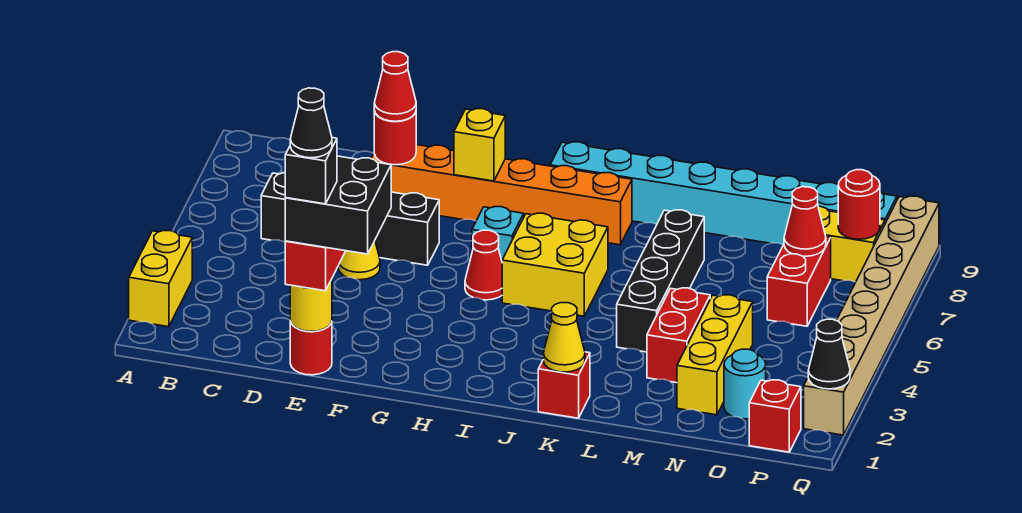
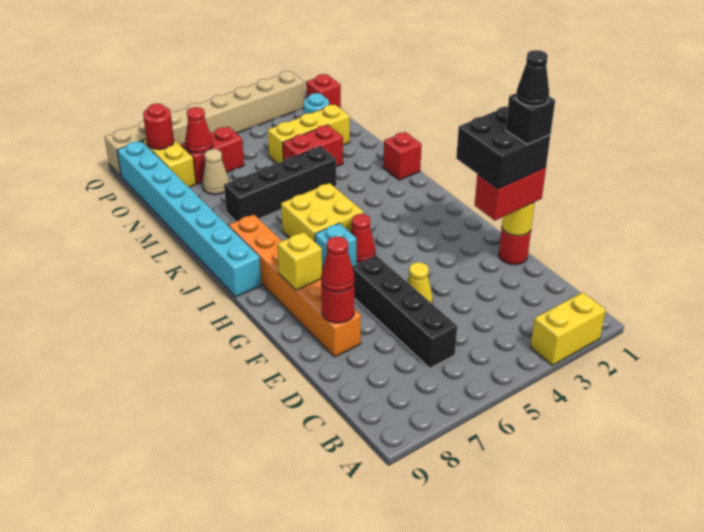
yellow cone K1 level 2 -> none
none -> tan cone N7 level 1
black cone Q2 level 2 -> none

